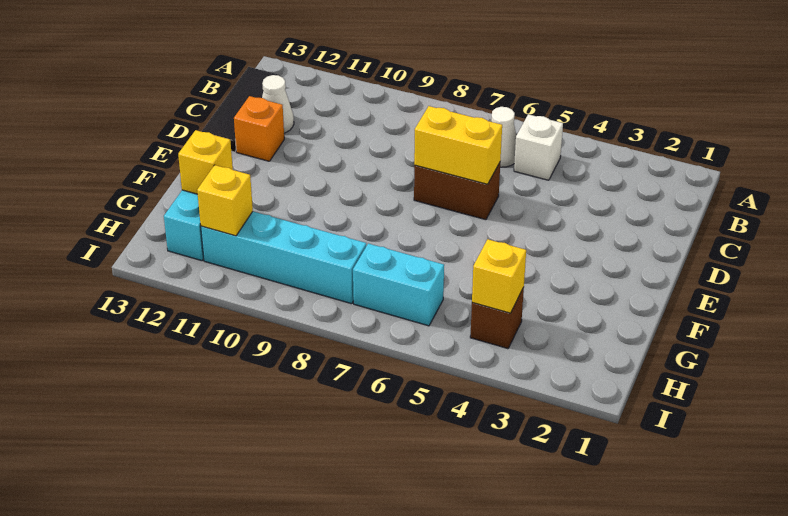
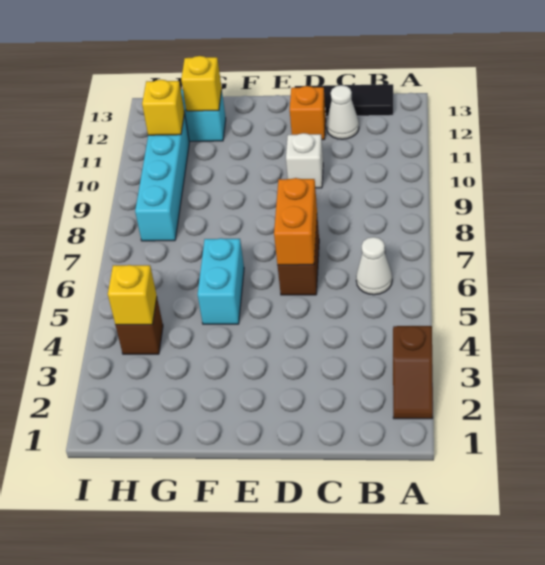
none -> brown slope A2:A3 level 1 top 3
white brick B5 level 1 -> white brick D10 level 1
yellow brick D6:D7 level 2 -> orange brick D6:D7 level 2
cyan brick H6:H7 level 1 -> cyan brick F5:F6 level 1

